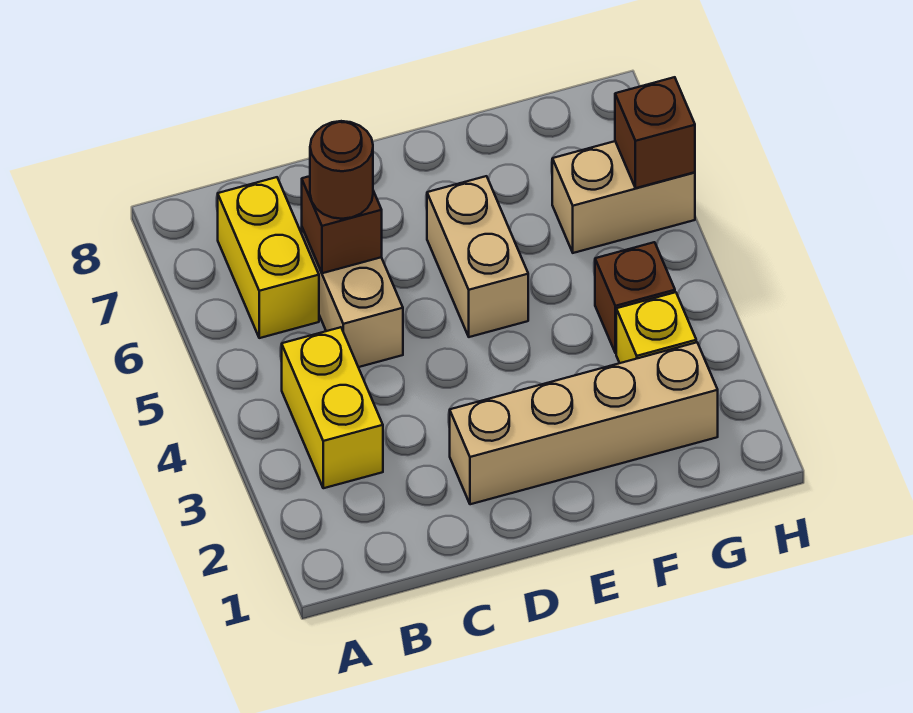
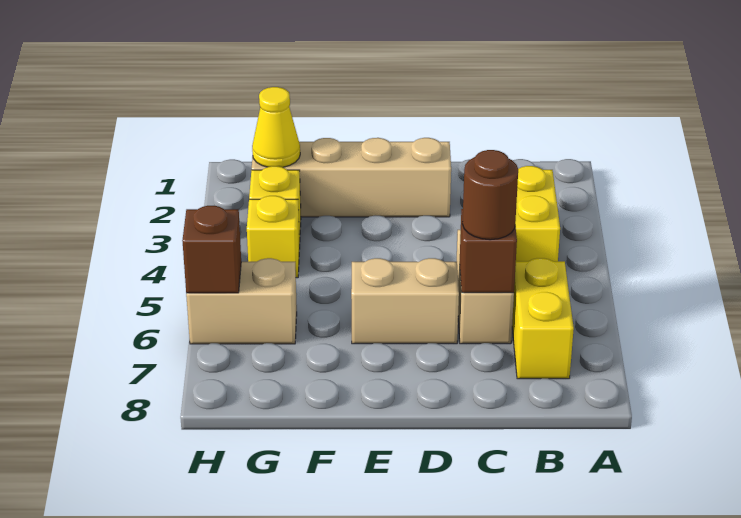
tan brick E5:E6 level 1 -> tan brick D6:E6 level 1
none -> yellow cone G2 level 2
brown brick G4 level 1 -> yellow brick G4 level 1

